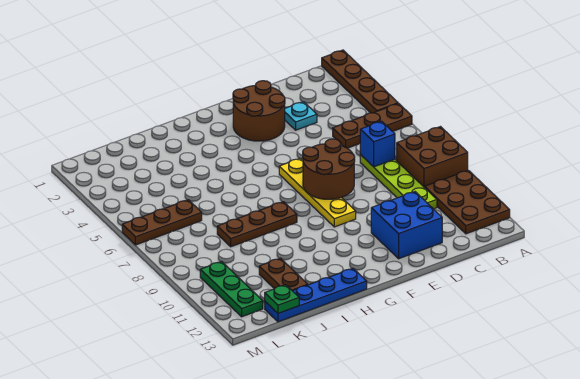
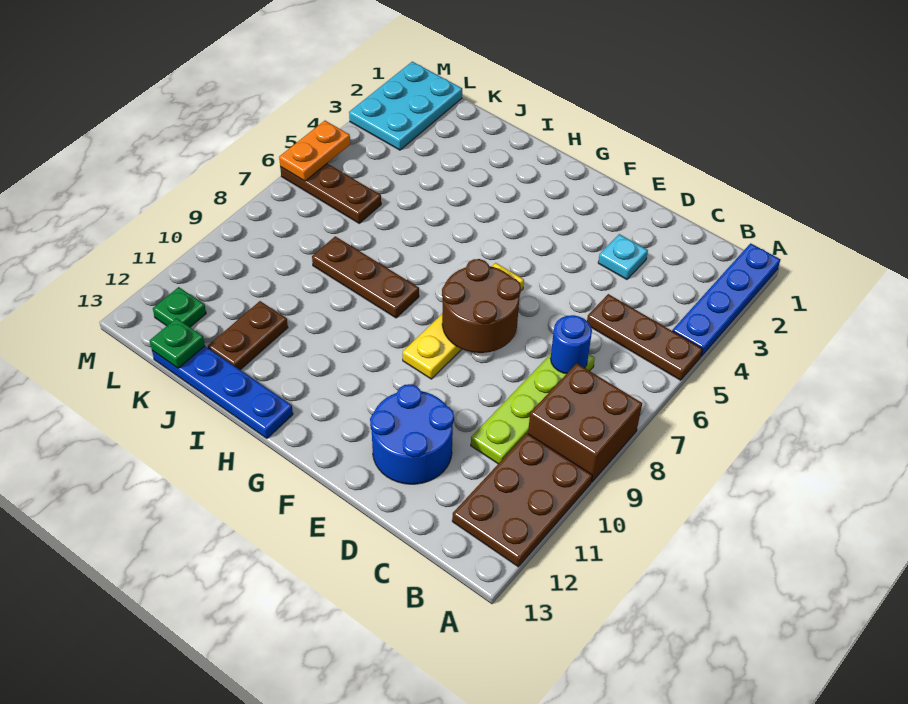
brown plate A1:A4 level 1 -> blue plate A1:A4 level 1
blue brick C7 level 2 -> blue round brick C7 level 2
blue brick D11:E12 level 1 -> blue round brick D11:E12 level 1
brown round brick E2:F3 level 1 -> none
none -> cyan plate L1:M3 level 1
green plate L10:L12 level 1 -> green plate L12 level 1
none -> orange plate M5:M6 level 2

